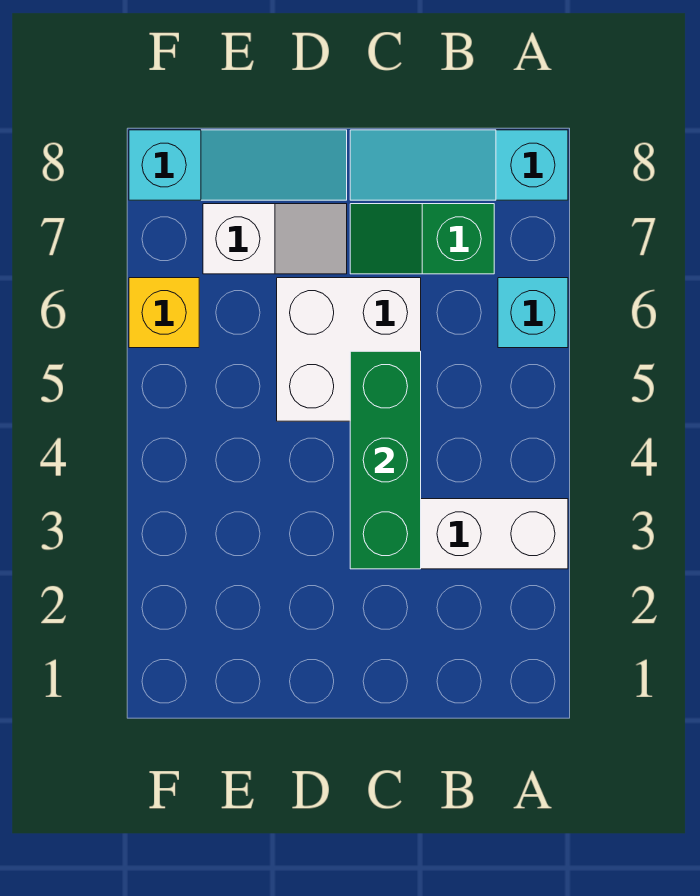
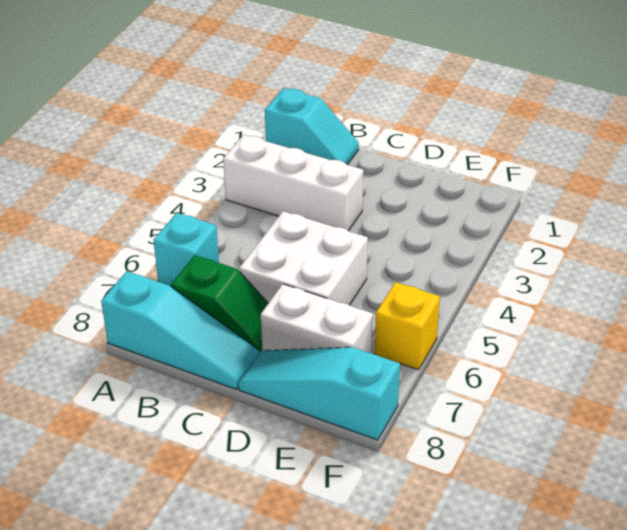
none -> cyan slope A1:B1 level 1 top A
green brick C3:C5 level 2 -> none
white slope D7:E7 level 1 top E -> white brick D7:E7 level 1

